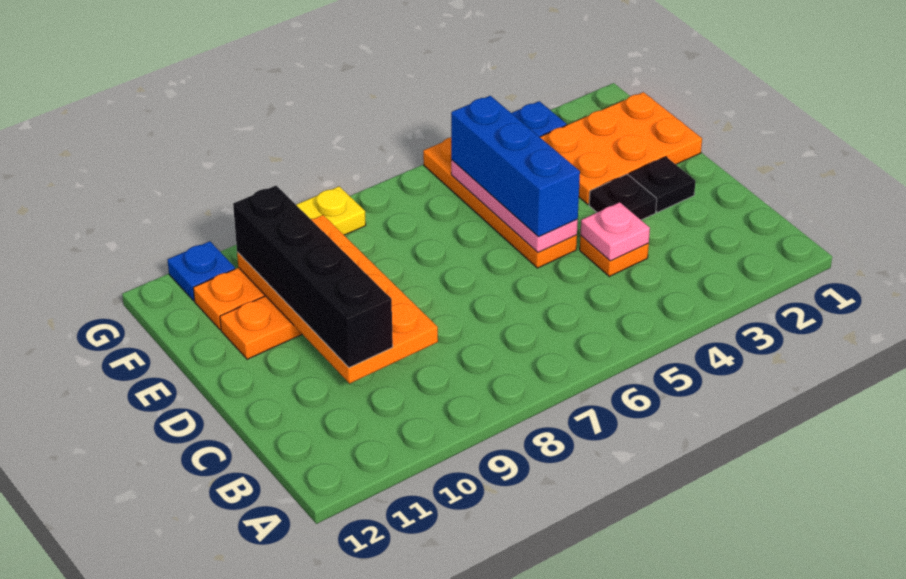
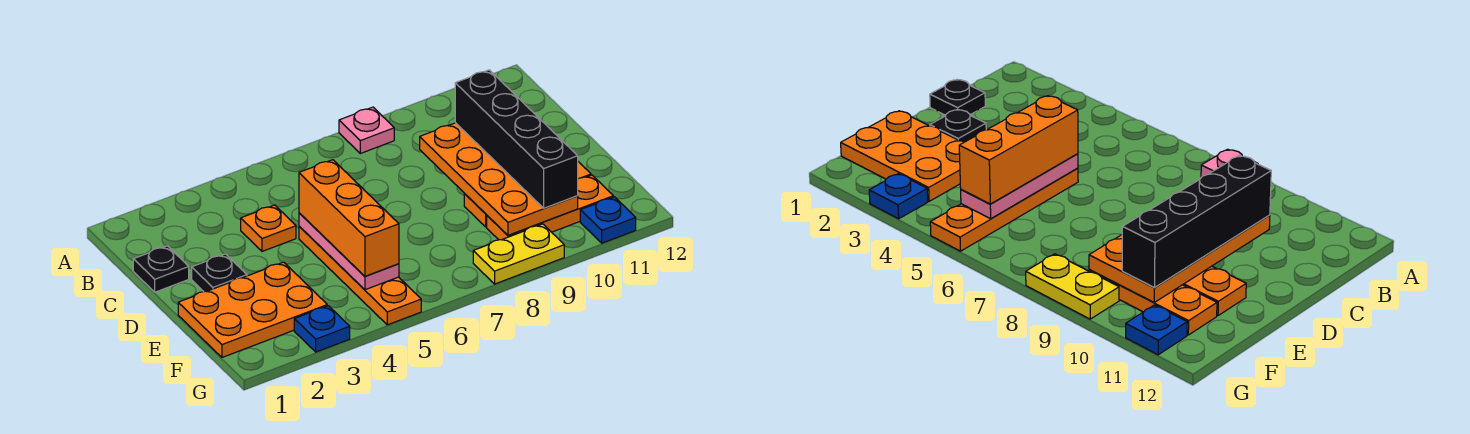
pink plate C4 level 2 -> pink plate A8 level 1
black plate D3 level 1 -> black plate C1 level 1
blue brick D5:F5 level 3 -> orange brick D5:F5 level 3

